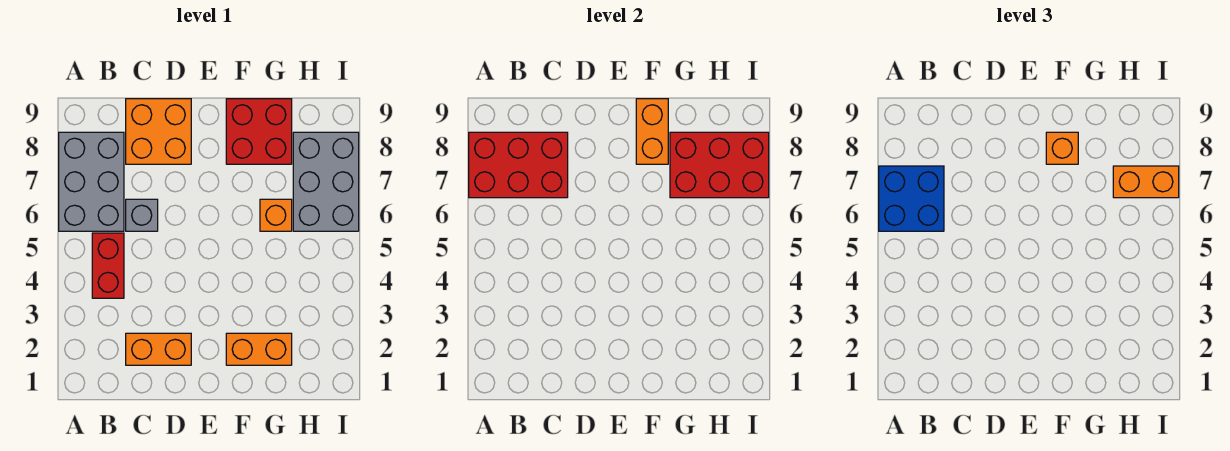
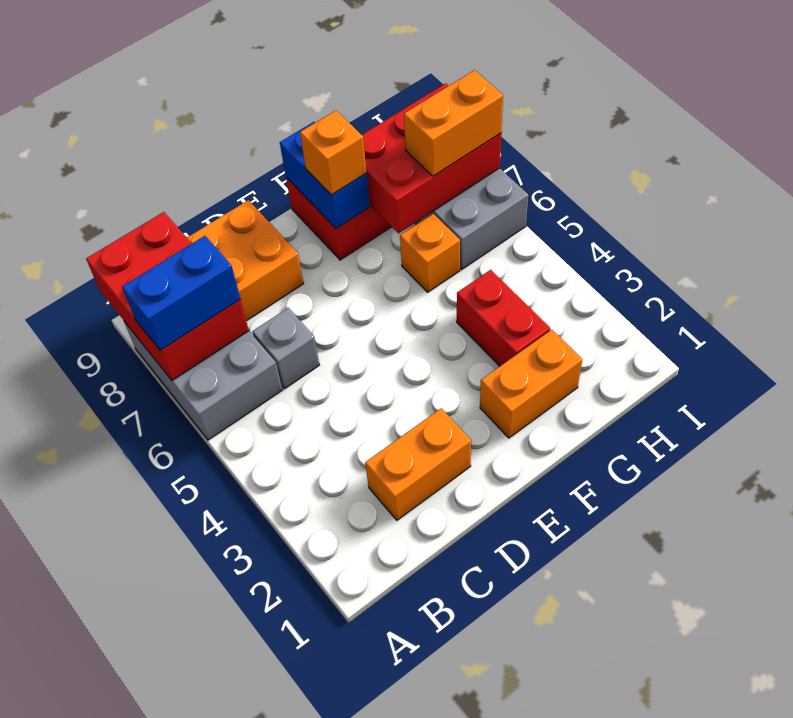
blue brick A6:B7 level 3 -> blue brick A7:B7 level 3
red brick A7:C8 level 2 -> red brick A7:B9 level 2
red brick B4:B5 level 1 -> red brick G3:G4 level 1
orange brick F8:F9 level 2 -> blue brick F8:F9 level 2

